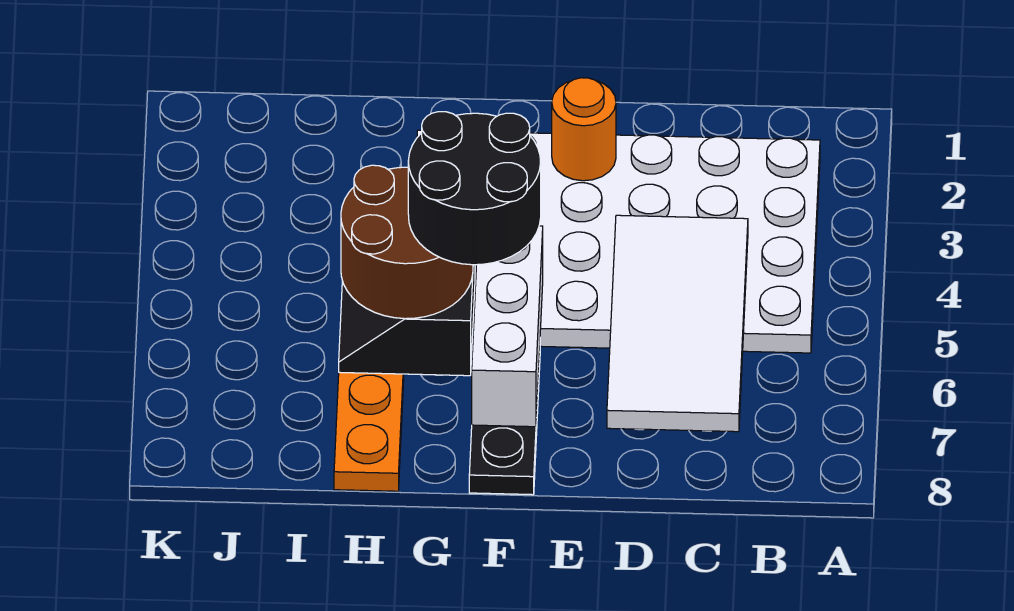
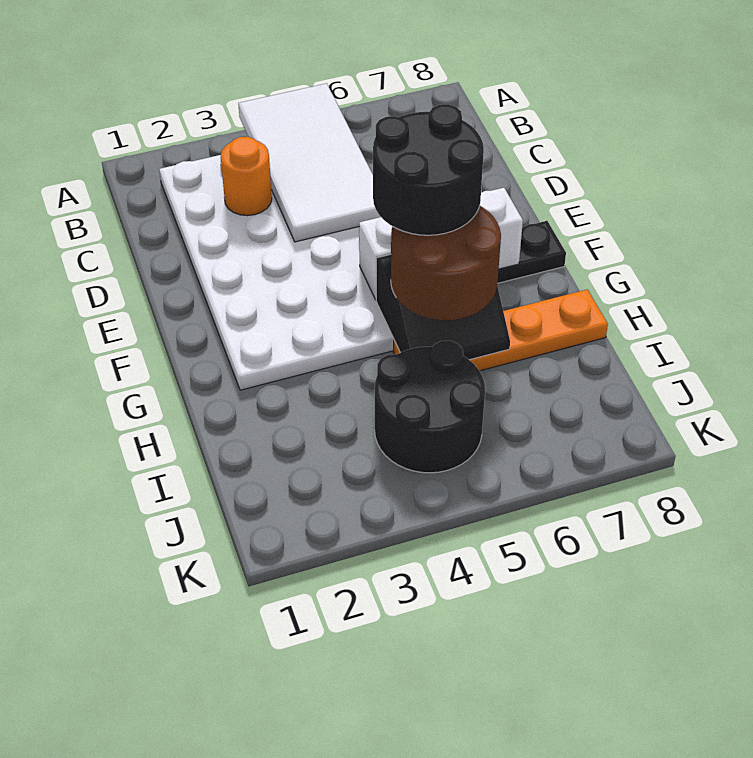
white tile C4:D7 level 2 -> white tile A4:D5 level 2
orange round brick E2 level 2 -> orange round brick C3 level 2
none -> black round brick I4:J5 level 1

